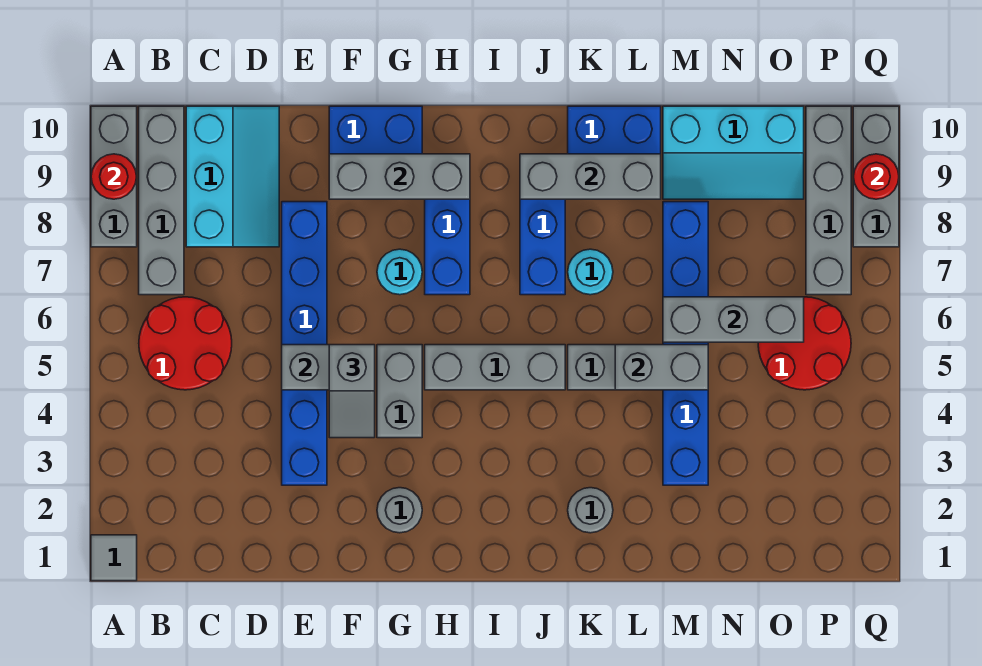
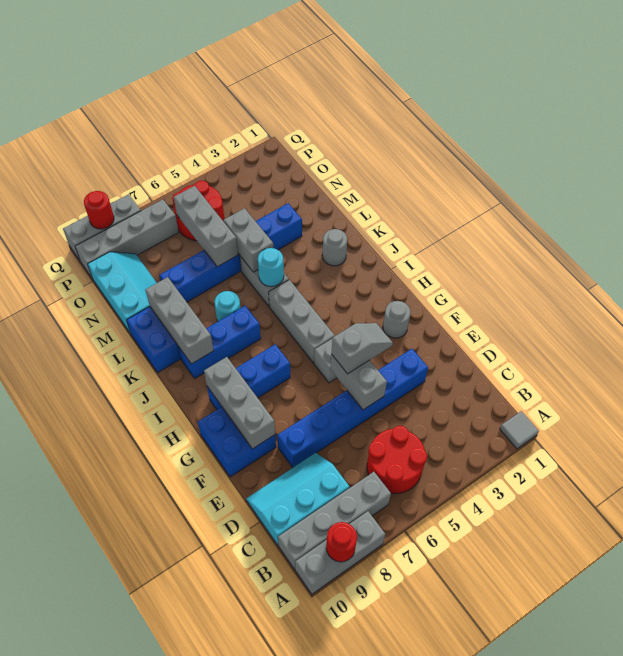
cyan round brick G7 level 1 -> cyan round brick K5 level 2

